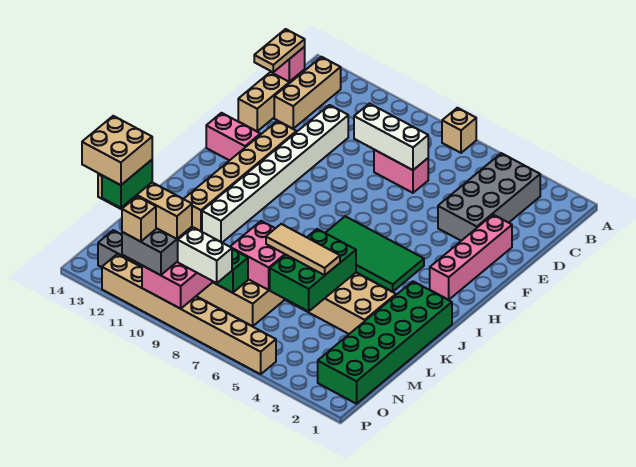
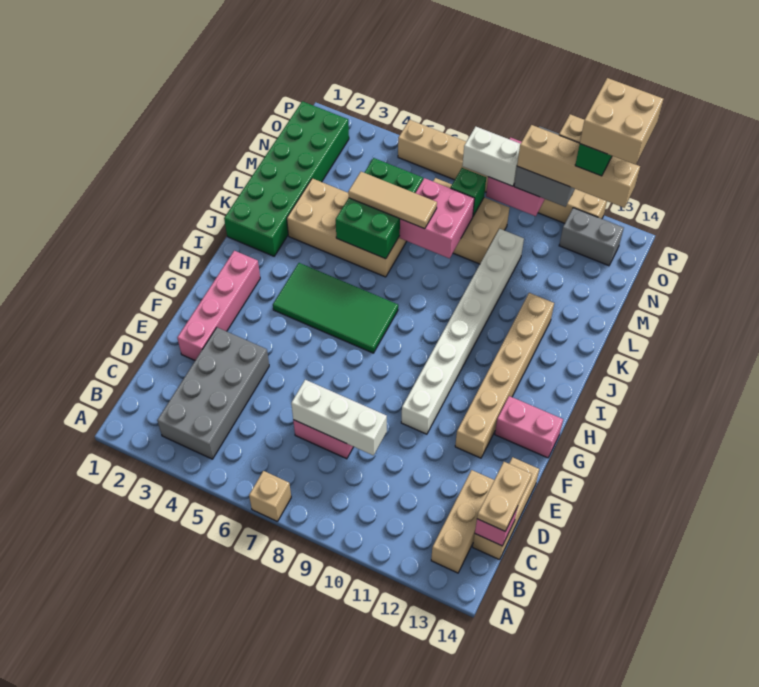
white brick D11:K11 level 1 -> white brick F10:M10 level 1

